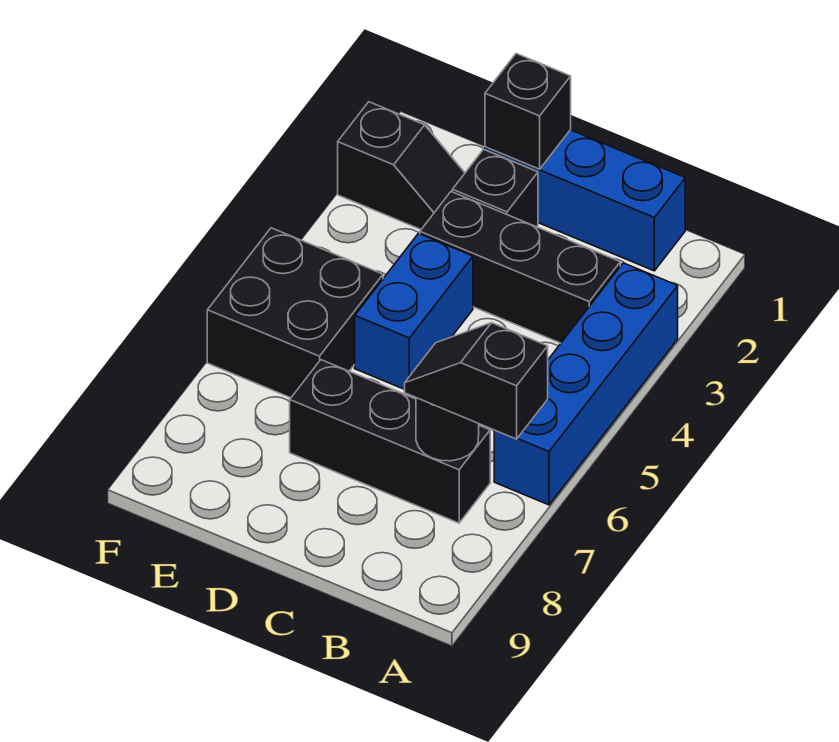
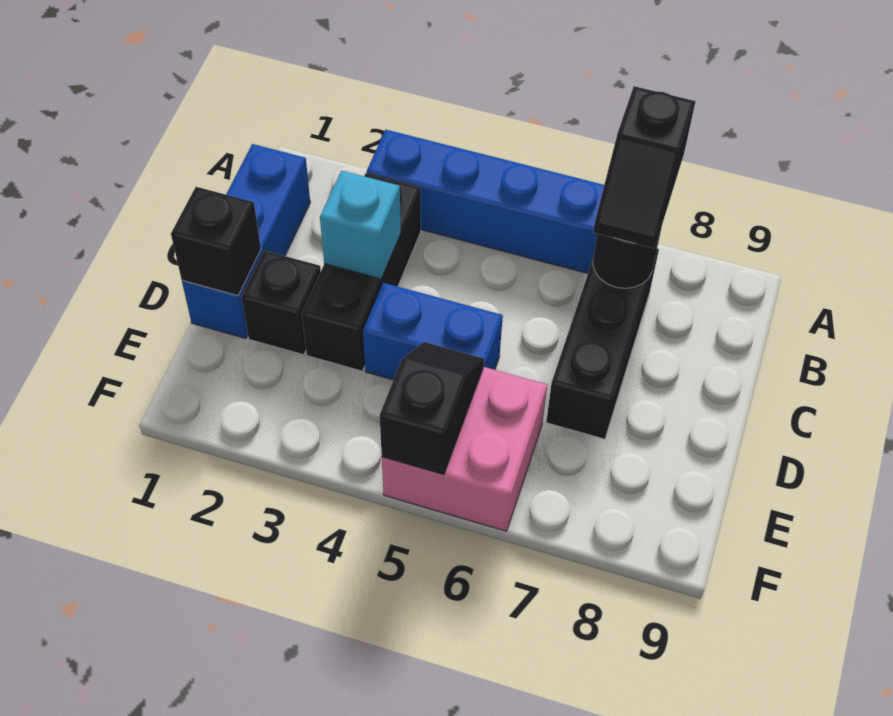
none -> cyan brick C3 level 2
black slope E2:F2 level 1 top F -> black slope E5:F5 level 2 top F
black brick E5:F6 level 1 -> pink brick E5:F6 level 1

